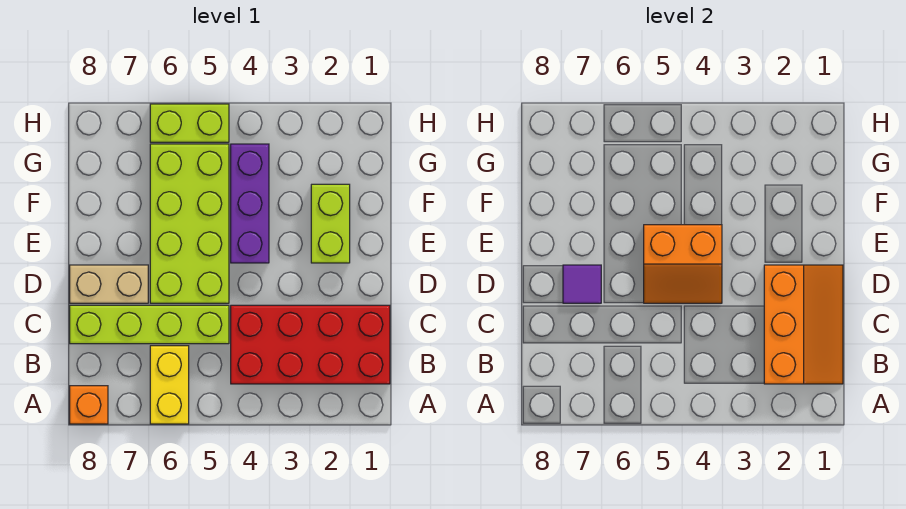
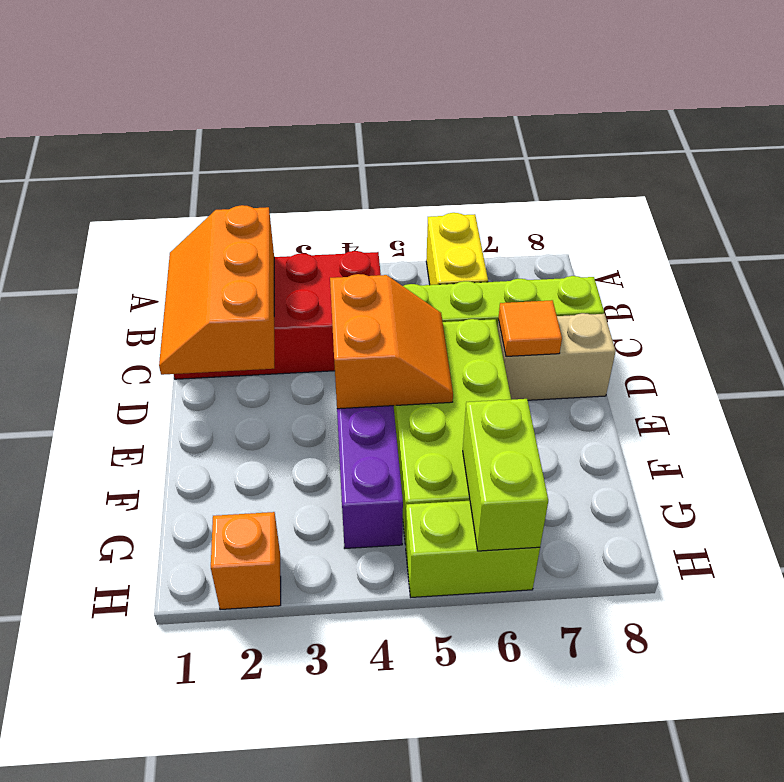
orange brick A8 level 1 -> orange brick H2 level 1
orange slope D4:E5 level 2 top E -> orange slope D4:E5 level 2 top 4
purple tile D7 level 2 -> orange tile D7 level 2
lime brick E2:F2 level 1 -> lime brick G6:H6 level 2

